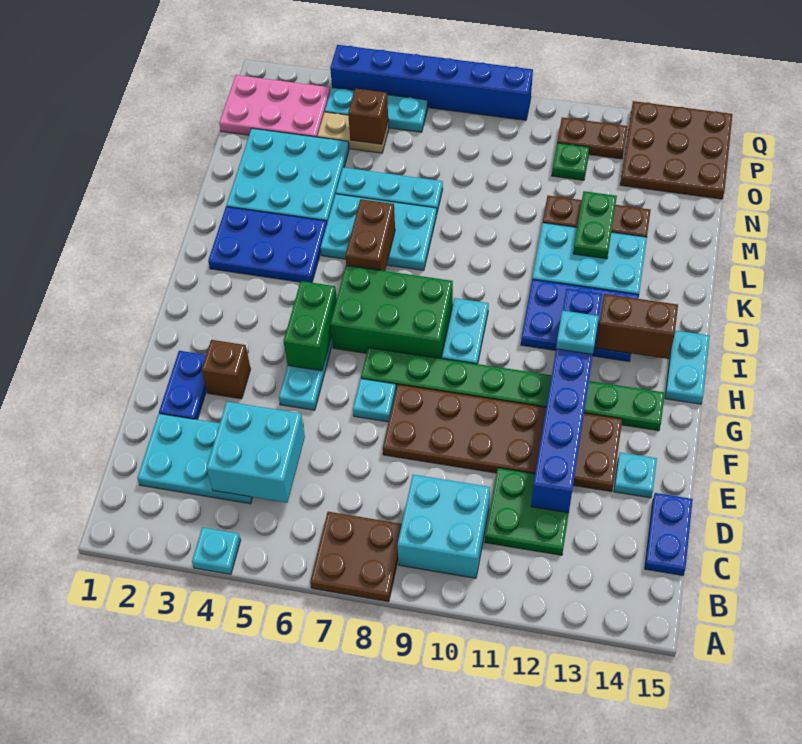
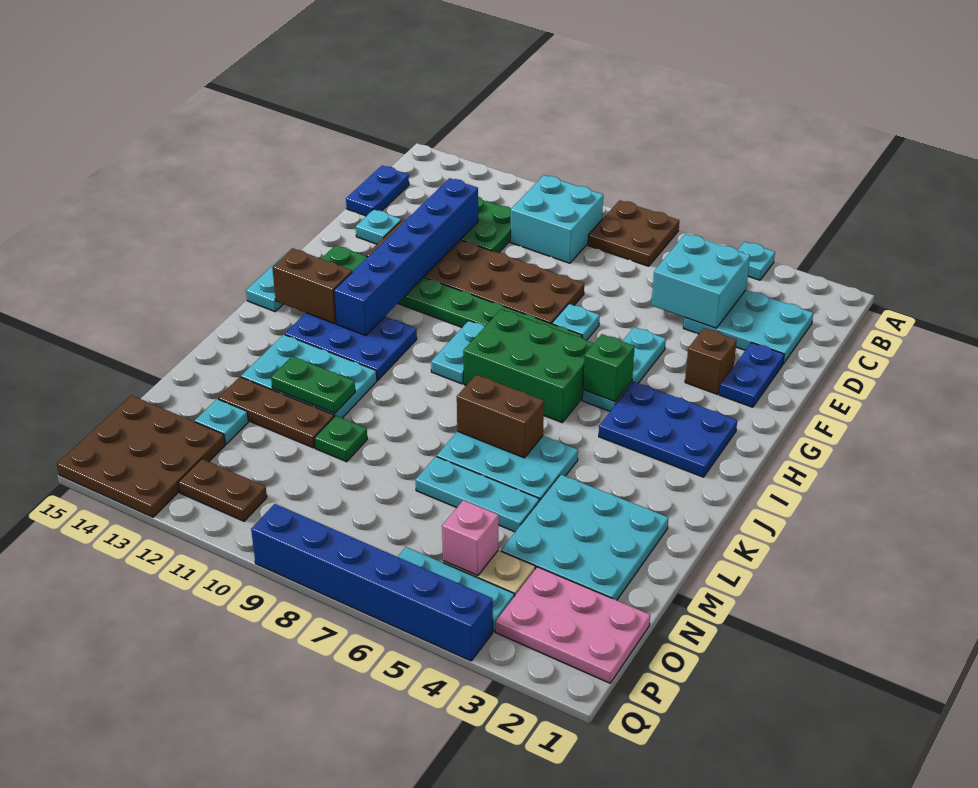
green brick G5:H5 level 2 -> green brick H5 level 2
cyan plate H12 level 3 -> cyan plate N13 level 1
blue plate J2:K4 level 1 -> blue plate H2:I4 level 1
brown brick J6:K6 level 2 -> brown brick K6:K7 level 2
green plate L12:M12 level 2 -> green plate L11:L12 level 2
brown brick O5 level 2 -> pink brick O5 level 2
green plate O11 level 1 -> green plate M10 level 1

